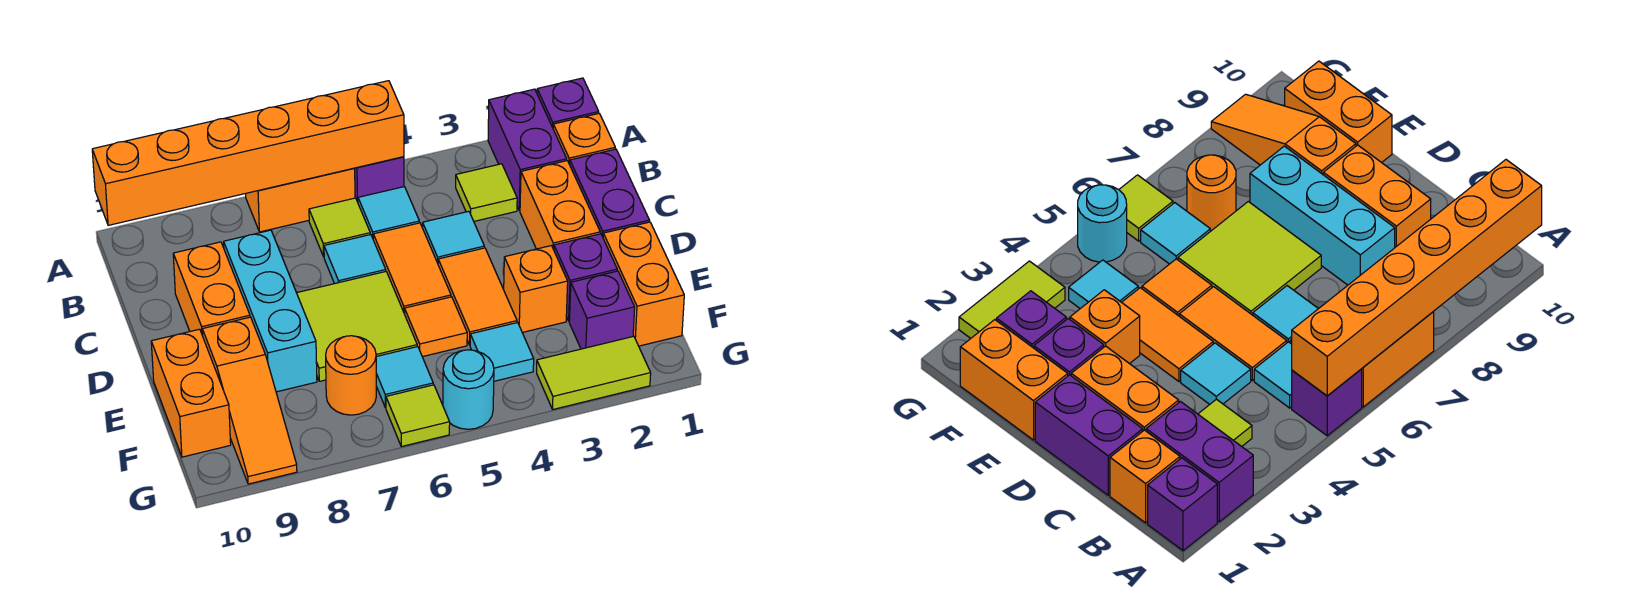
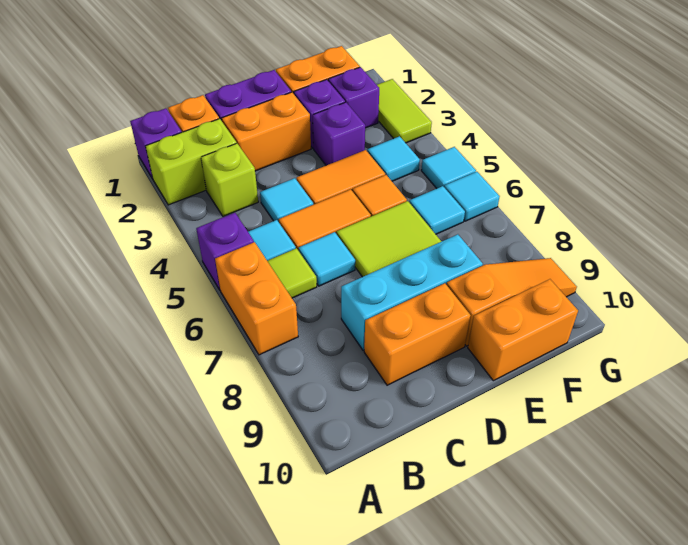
purple brick A2:B2 level 1 -> lime brick A2:B2 level 1
orange brick A5:A10 level 2 -> none
lime tile B3 level 1 -> lime brick B3 level 1
orange brick E3 level 1 -> purple brick E3 level 1
orange round brick F7 level 1 -> none
cyan round brick G5 level 1 -> cyan tile G5 level 1
lime tile G6 level 1 -> cyan tile G6 level 1

